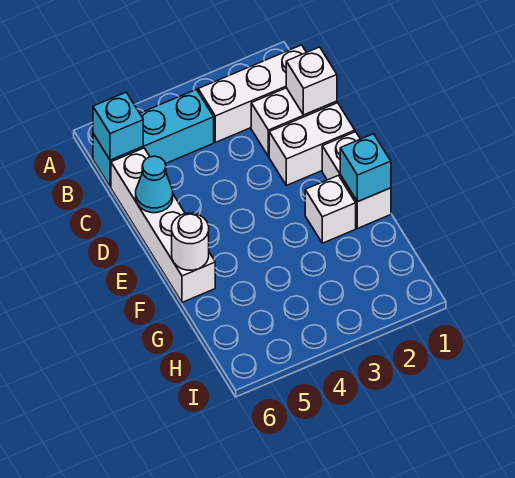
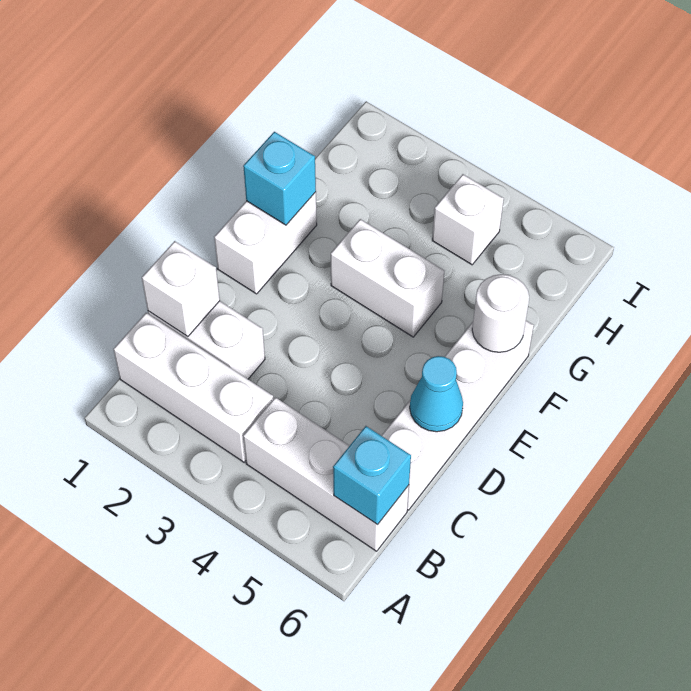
cyan brick B4:B6 level 1 -> white brick B4:B6 level 1
white brick D1:D2 level 1 -> white brick F3:F4 level 1
white brick F2 level 1 -> white brick H4 level 1

